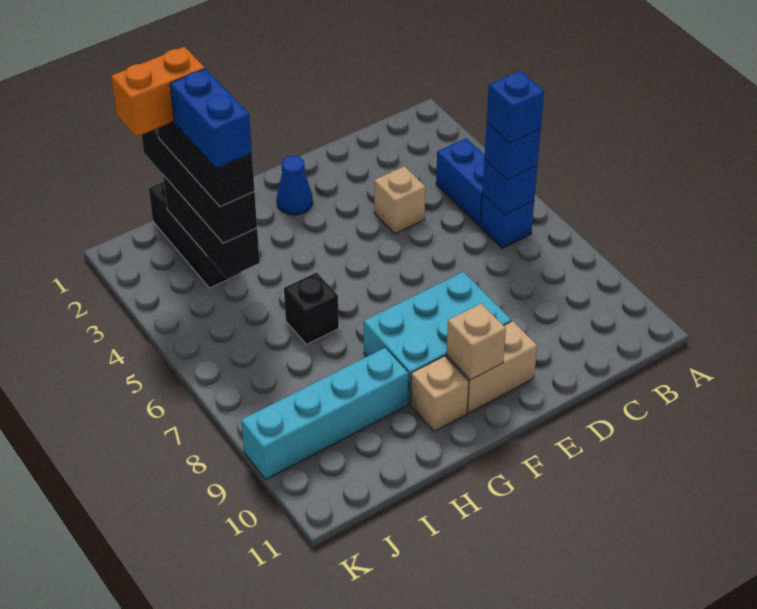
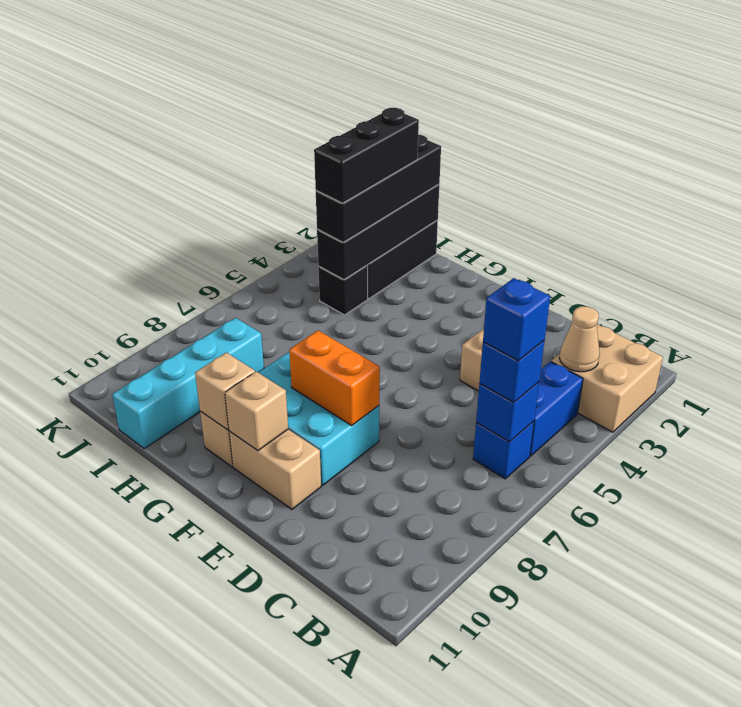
none -> tan brick A2:B3 level 1
none -> tan cone B3 level 2
blue cone F2 level 1 -> none
none -> tan brick G10 level 2
black brick H6 level 1 -> black brick I4 level 1
cyan brick H9:K9 level 1 -> cyan brick I8:I11 level 1
black brick I2:I4 level 2 -> black brick I1:I4 level 2
orange brick I2:J2 level 5 -> orange brick E8:F8 level 2
blue brick I3:I4 level 5 -> none

